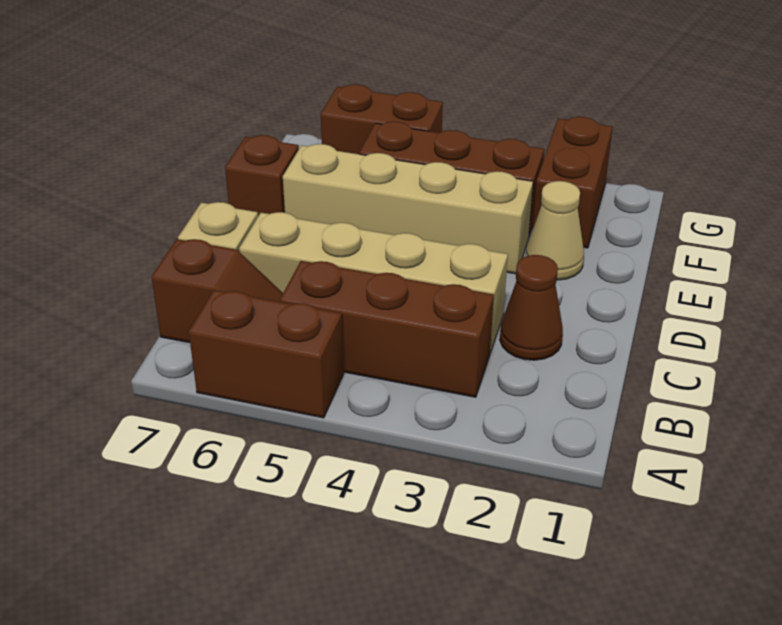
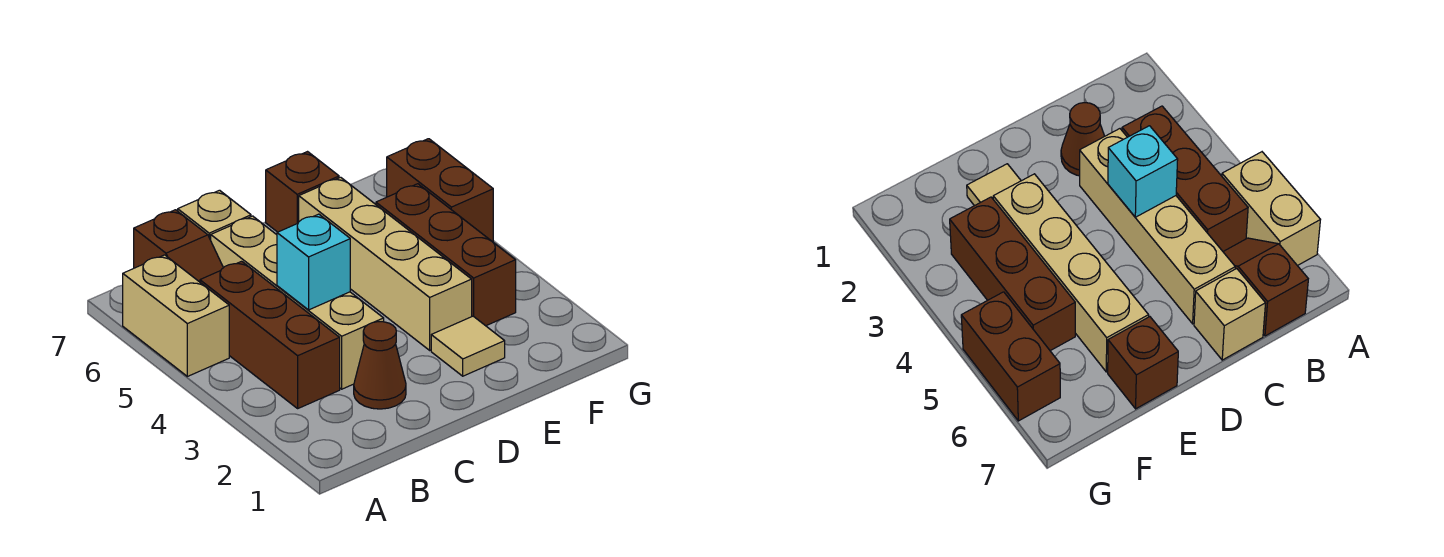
brown brick A5:A6 level 1 -> tan brick A5:A6 level 1
none -> cyan brick C4 level 2
tan cone E2 level 1 -> tan tile E2 level 1
brown brick F2:G2 level 1 -> none

